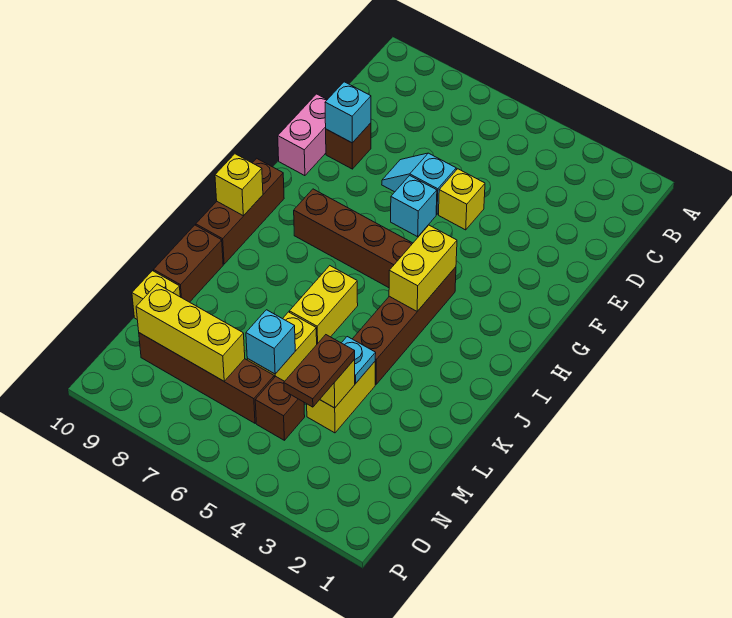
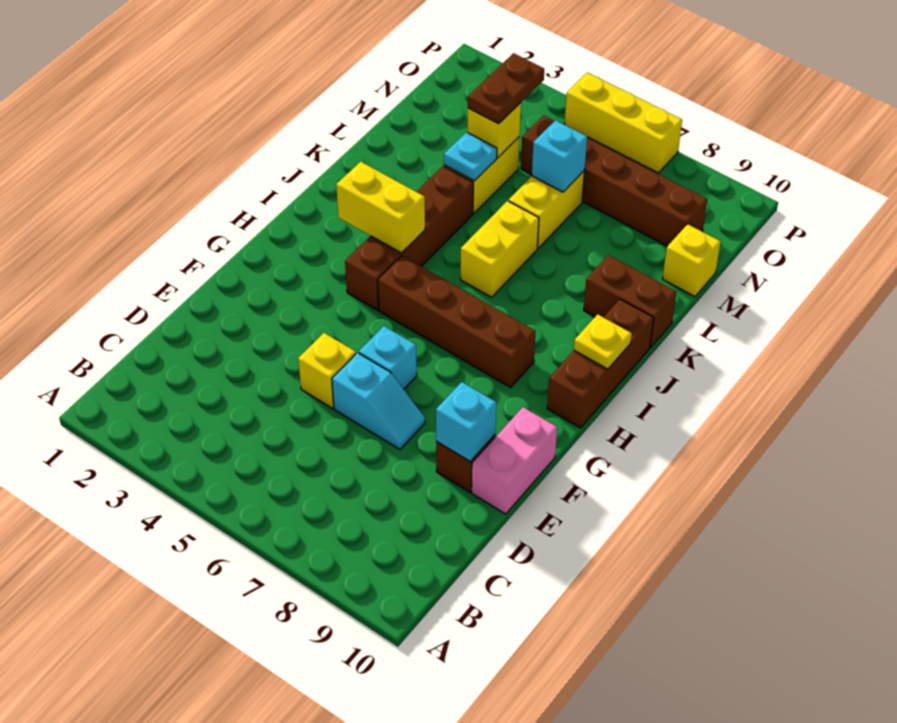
yellow brick H4:I4 level 2 -> yellow brick I3:I4 level 2
yellow brick I10 level 2 -> yellow plate I10 level 2
brown brick K10:L10 level 1 -> brown brick K9:K10 level 1
yellow brick N7:N9 level 2 -> yellow brick P5:P7 level 1

